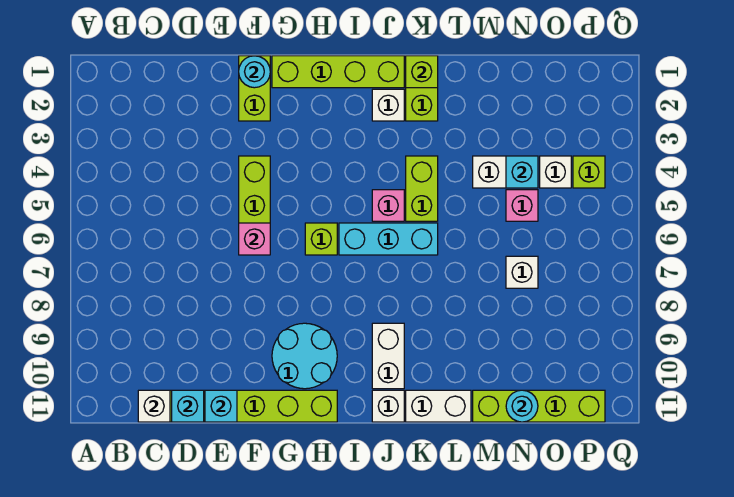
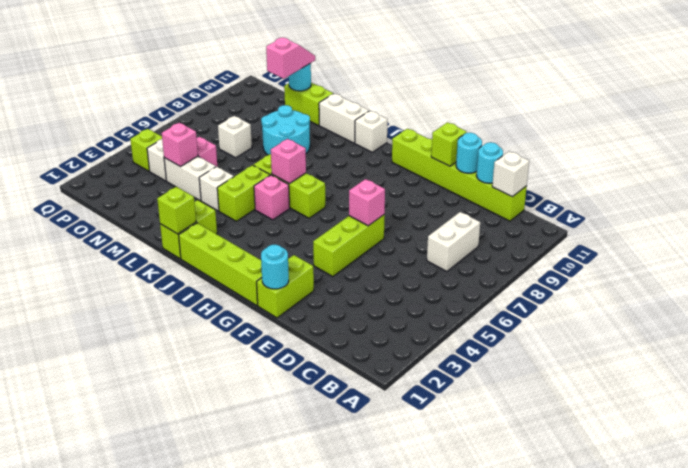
cyan brick D11 level 2 -> cyan round brick D11 level 2
cyan brick E11 level 2 -> cyan round brick E11 level 2
cyan round brick G9:H10 level 1 -> cyan round brick L8:M9 level 1
lime brick H6 level 1 -> lime brick F11 level 2
cyan brick I6:K6 level 1 -> lime brick I6:K6 level 1
white brick J2 level 1 -> white brick L4 level 1
none -> pink brick J6 level 2
white brick J9:J10 level 1 -> white brick C7:C8 level 1
lime brick M11:P11 level 1 -> lime brick M11:N11 level 1
cyan brick N4 level 2 -> pink brick N4 level 2
none -> pink slope N10:N11 level 3 top 10

